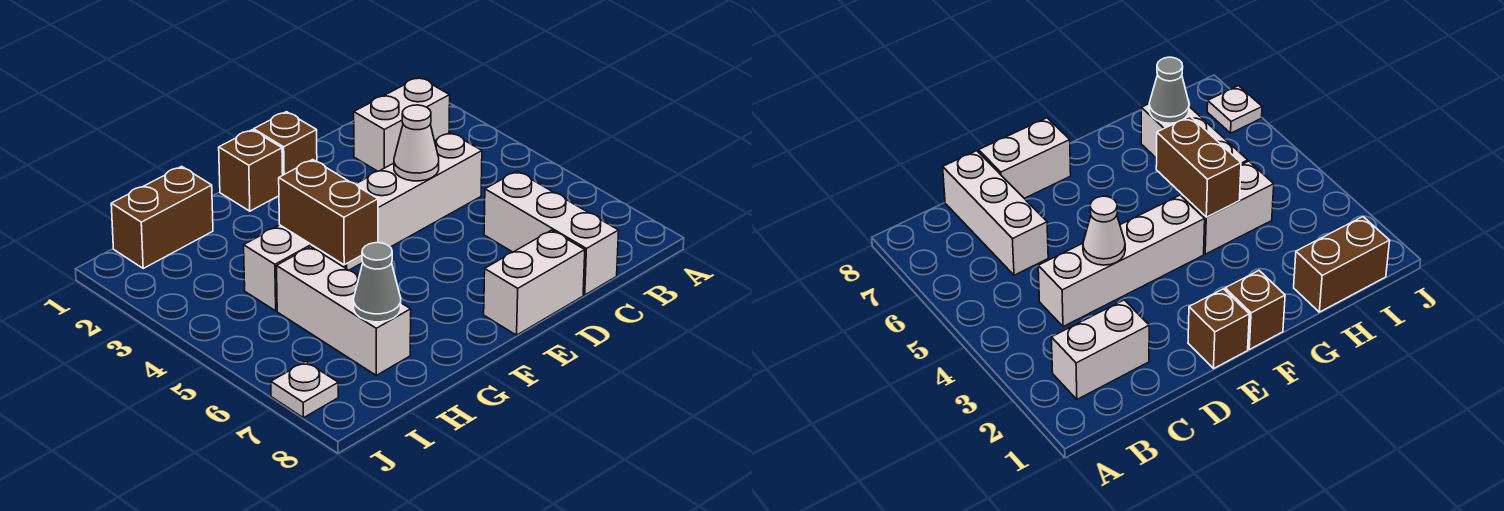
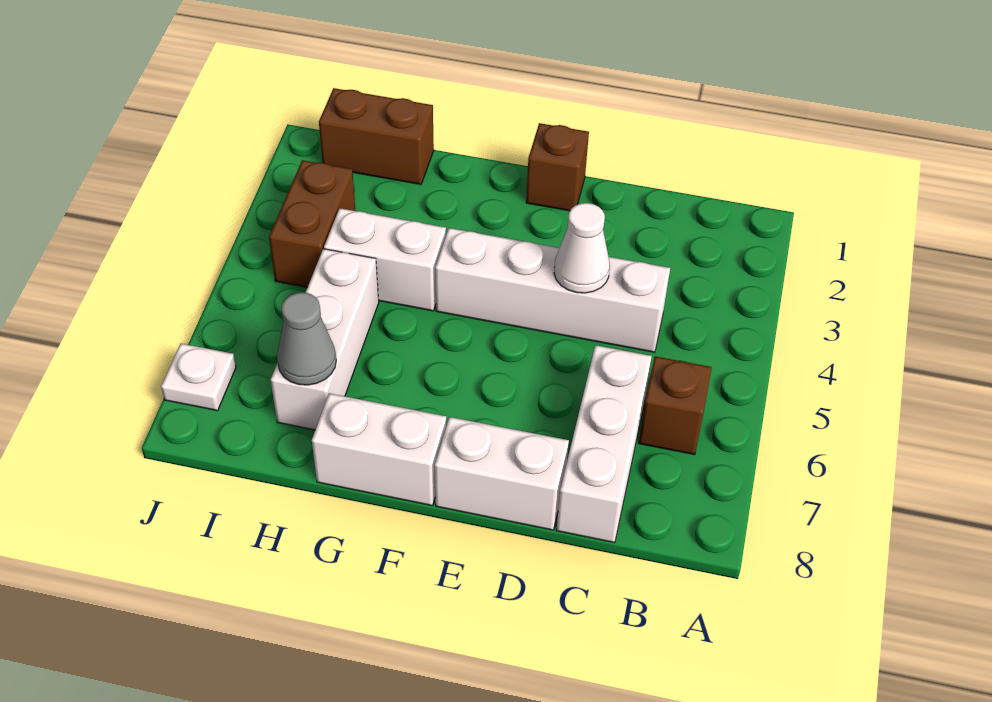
white brick B2:C2 level 1 -> white brick F8:G8 level 1
brown brick F1 level 1 -> brown brick B6 level 1
brown brick G4:G5 level 2 -> brown brick I3:I4 level 1

